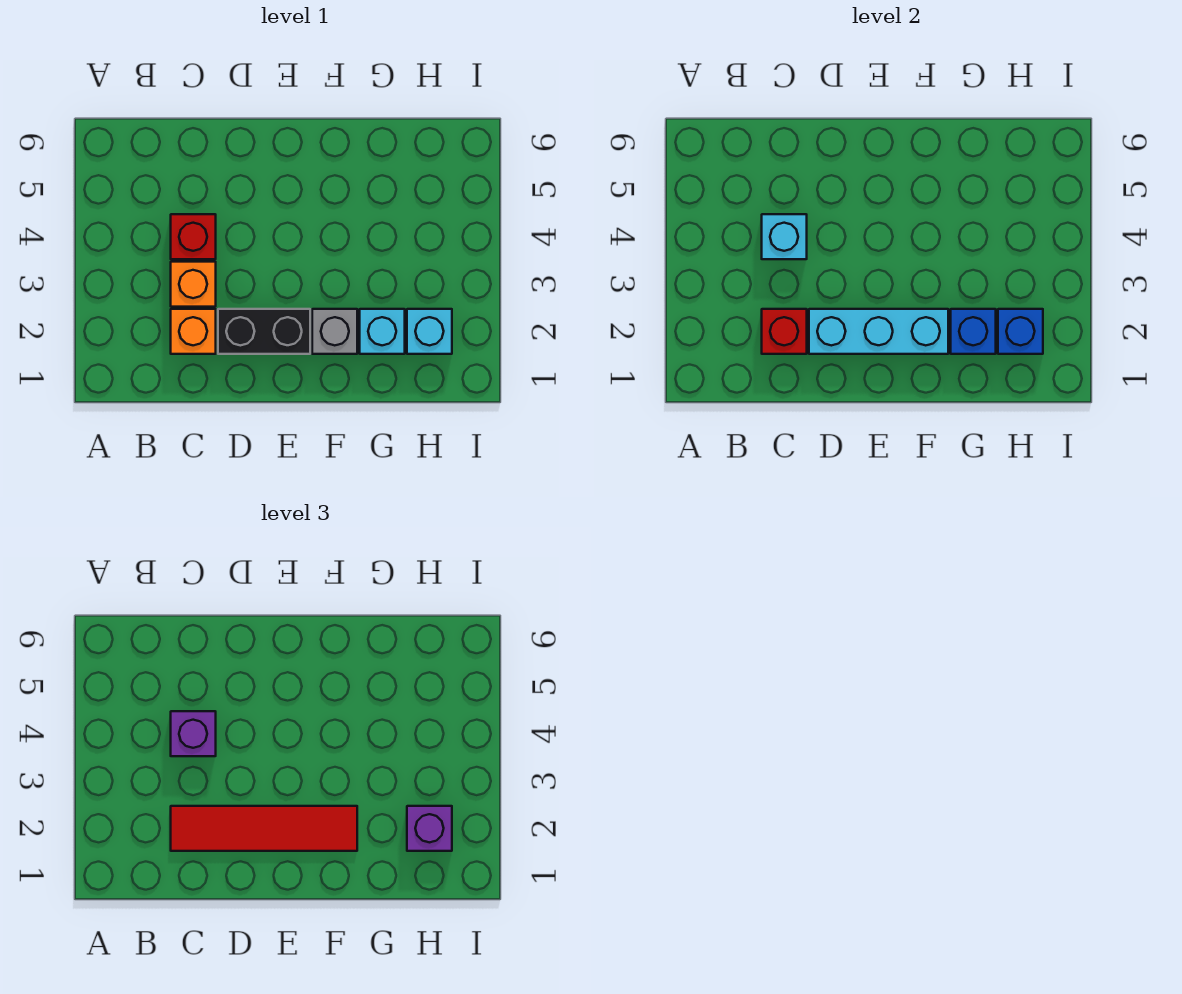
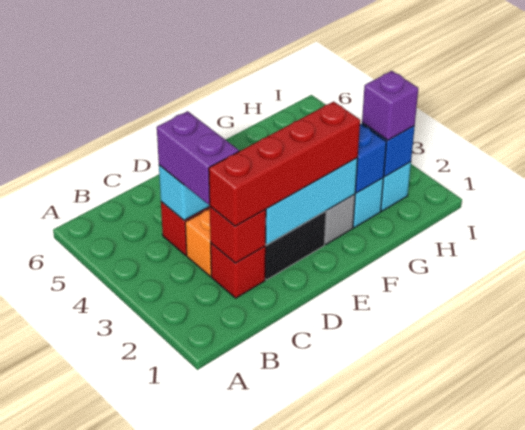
orange brick C2 level 1 -> red brick C2 level 1
red tile C2:F2 level 3 -> red brick C2:F2 level 3
purple brick C4 level 3 -> purple brick C3:C4 level 3

